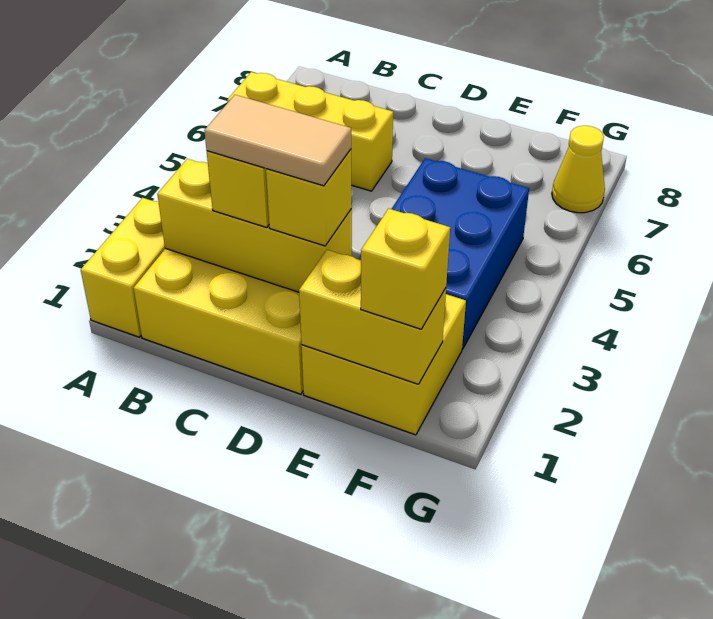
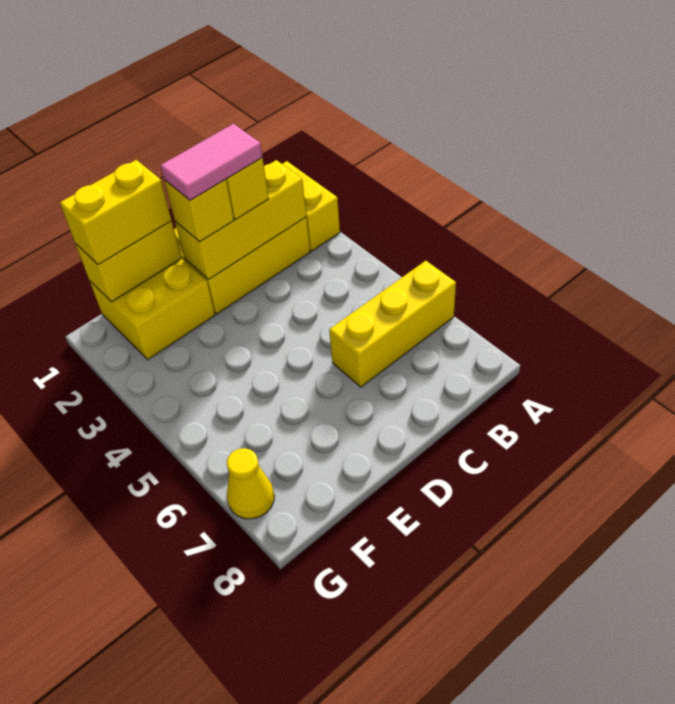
tan tile C2:D2 level 4 -> pink tile C2:D2 level 4
blue brick E3:F5 level 1 -> none
yellow brick F1 level 3 -> yellow brick E1:F1 level 3

